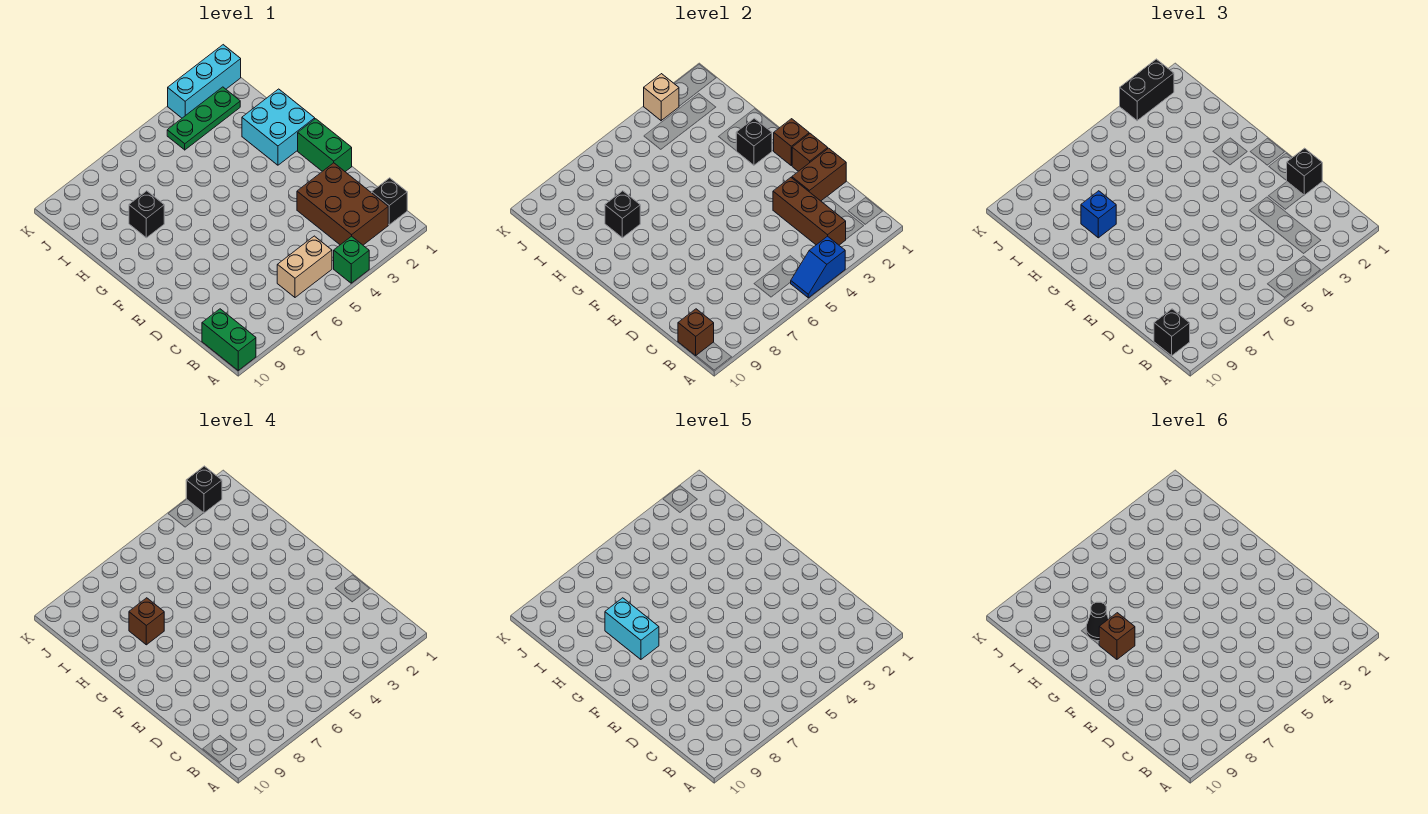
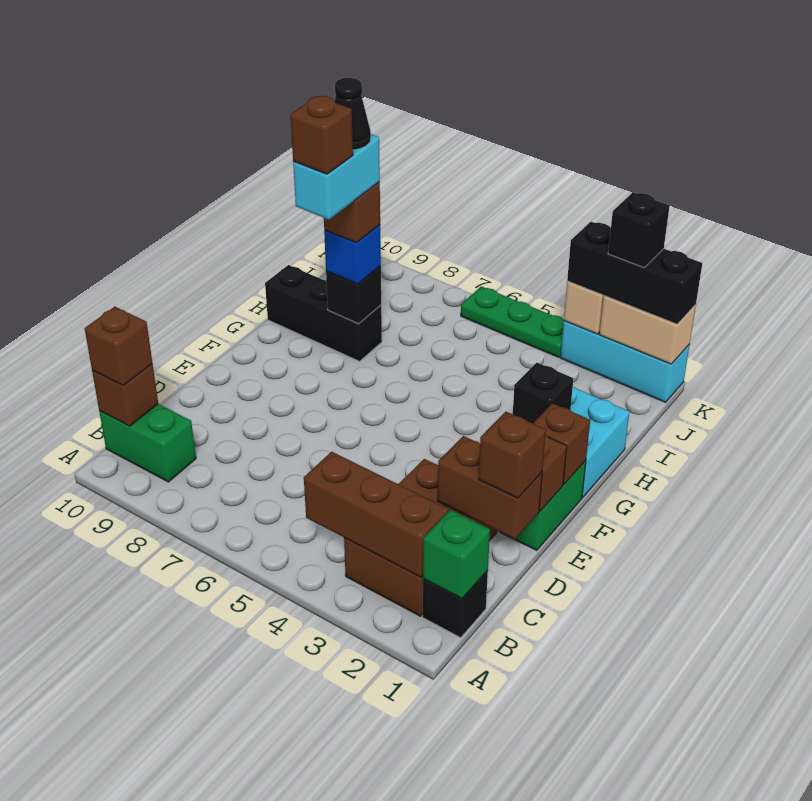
green brick A4 level 1 -> green brick B1 level 2
blue slope A4:A5 level 2 top 4 -> none
green brick A10:B10 level 1 -> green brick B9:B10 level 1
brown brick B3:D3 level 2 -> brown brick B2:B4 level 2
tan brick B5:B6 level 1 -> tan brick K1:K2 level 2
black brick B10 level 3 -> brown brick B10 level 3
black brick D1 level 3 -> brown brick D1 level 3
black brick H8 level 1 -> black brick H8:H10 level 1
green plate J2:J4 level 1 -> green plate K4:K6 level 1
black brick K2:K3 level 3 -> black brick K1:K3 level 3

